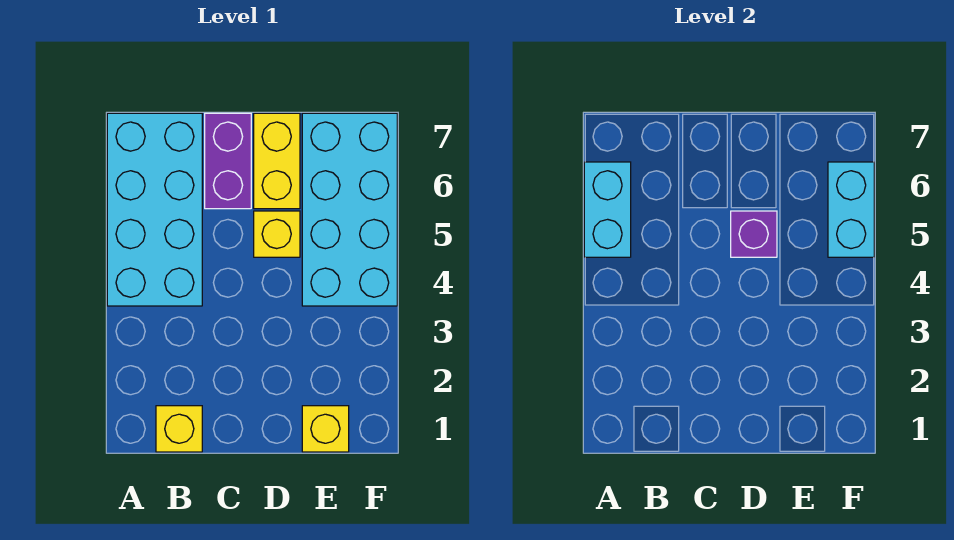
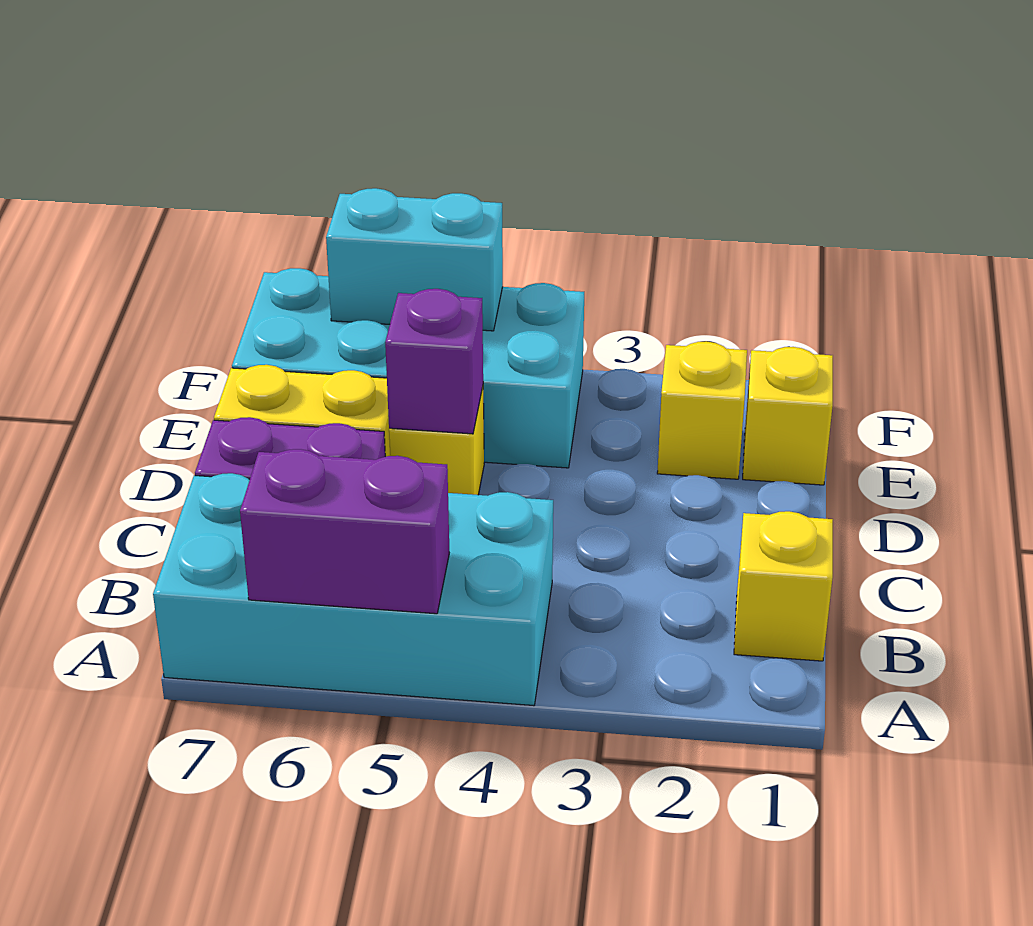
cyan brick A5:A6 level 2 -> purple brick A5:A6 level 2
none -> yellow brick E2 level 1

